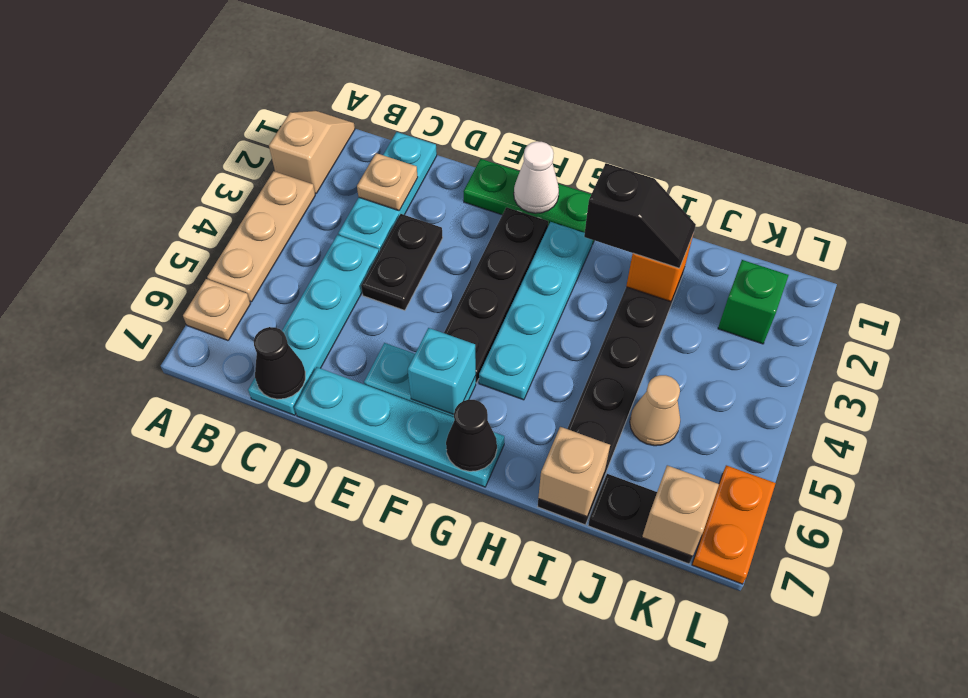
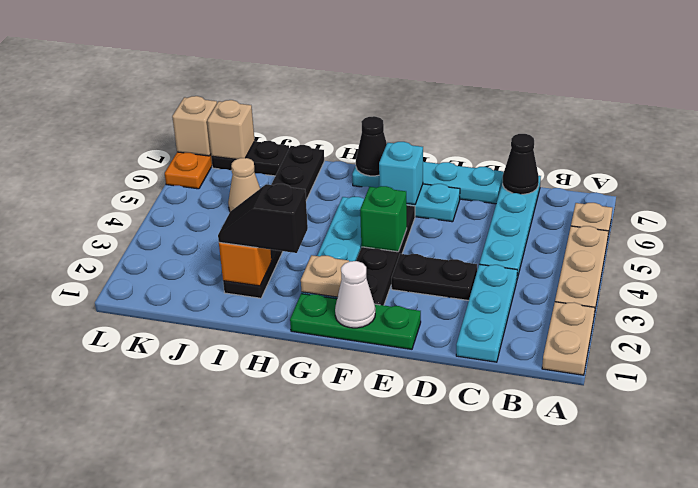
tan slope A1:A2 level 1 top 2 -> tan plate A1:A2 level 1
tan plate C2 level 2 -> tan plate G2 level 2
black plate D3:D4 level 1 -> black plate D3:E3 level 1
tan brick I7 level 2 -> tan brick L7 level 2
green brick K2 level 1 -> green brick F4 level 2

